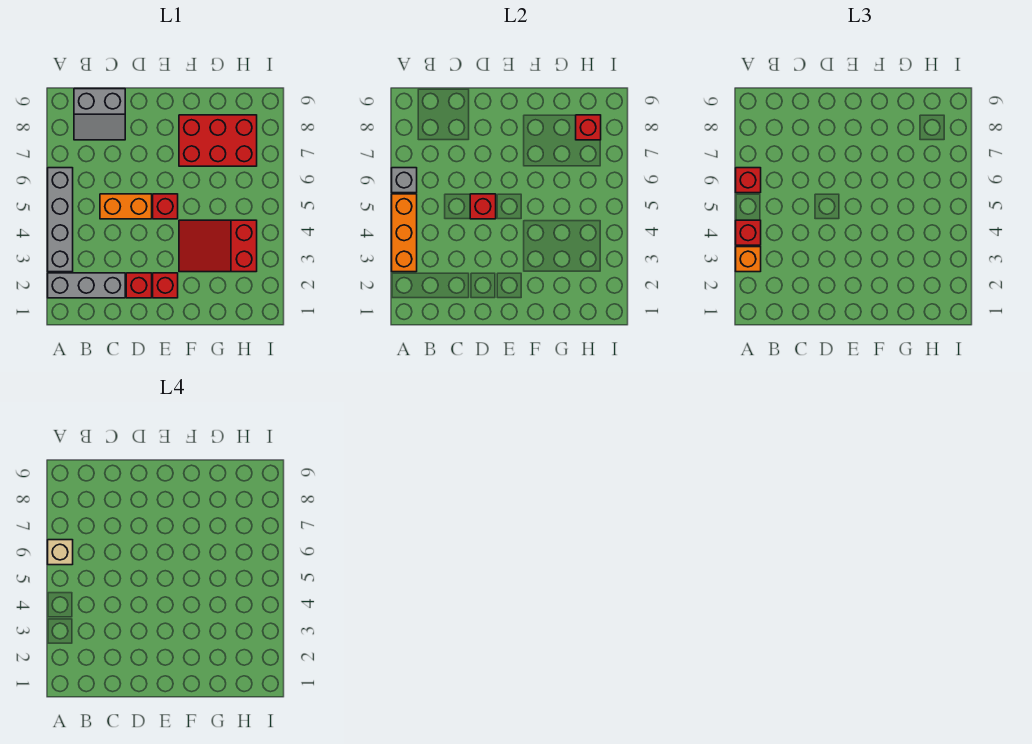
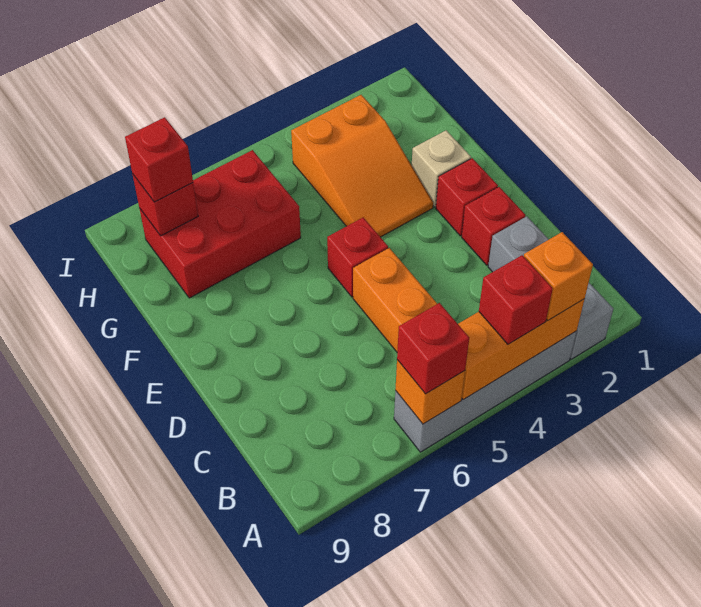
grey brick A6 level 2 -> orange brick A6 level 2
tan brick A6 level 4 -> tan brick F2 level 1
grey slope B8:C9 level 1 top 9 -> none
red brick D5 level 2 -> red brick H8 level 3
red slope F3:H4 level 1 top H -> orange slope F3:H4 level 1 top H
red brick F7:H8 level 1 -> red brick G6:H8 level 1

